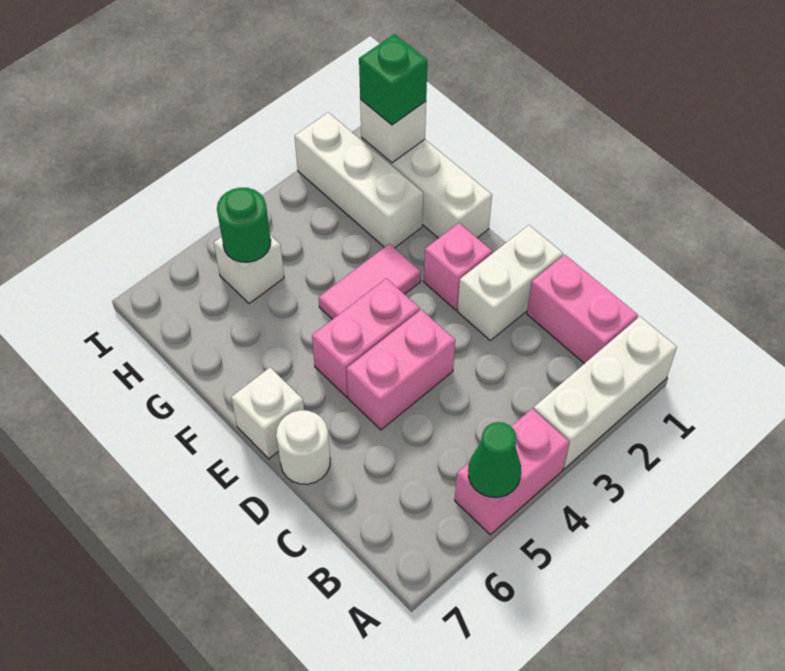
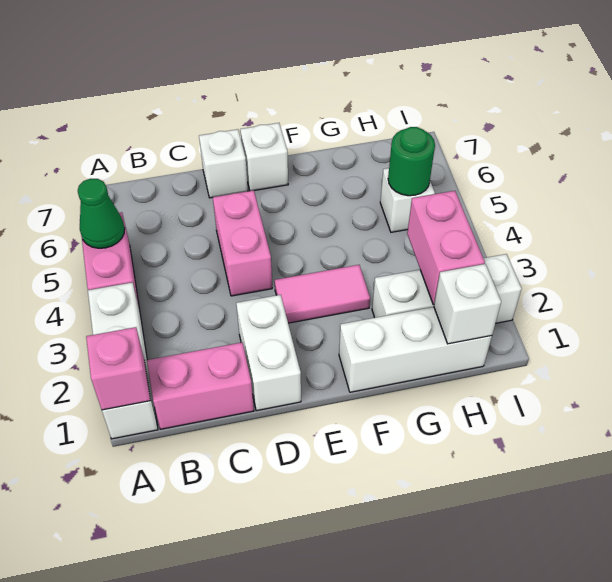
white round brick D7 level 1 -> white brick D7 level 1
pink brick E2 level 1 -> pink brick A1 level 2
pink brick E4:E5 level 1 -> pink brick H2:H3 level 2
pink tile F3:F4 level 1 -> pink tile E3:F3 level 1
green brick H1 level 3 -> none

